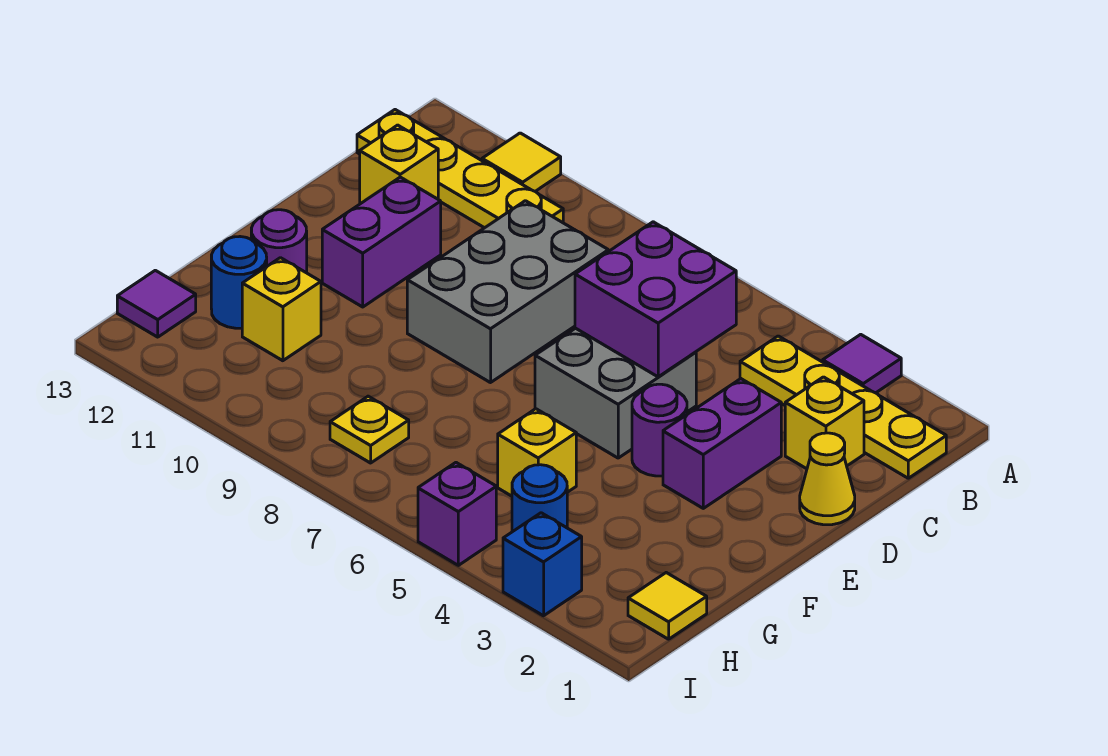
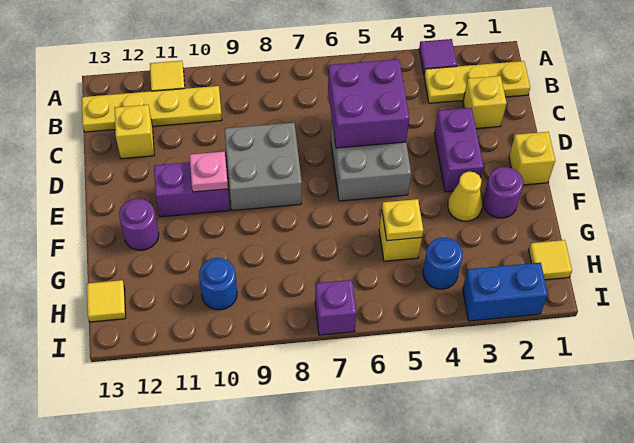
yellow plate B1:B4 level 1 -> yellow plate B1:B3 level 1
grey brick C8:E9 level 1 -> grey brick D8:E9 level 1
yellow cone D1 level 1 -> yellow cone F3 level 1
purple brick D11:E11 level 1 -> purple brick E10:E11 level 1
purple round brick E4 level 1 -> purple round brick F2 level 1
none -> pink plate E10 level 2
yellow brick G11 level 1 -> yellow brick E1 level 1
blue round brick G12 level 1 -> blue round brick H10 level 1
yellow plate H8 level 1 -> yellow plate G5 level 2
purple tile H13 level 1 -> yellow tile H13 level 1
blue brick I3 level 1 -> blue brick I2:I3 level 1
purple brick I5 level 1 -> purple brick I7 level 1

